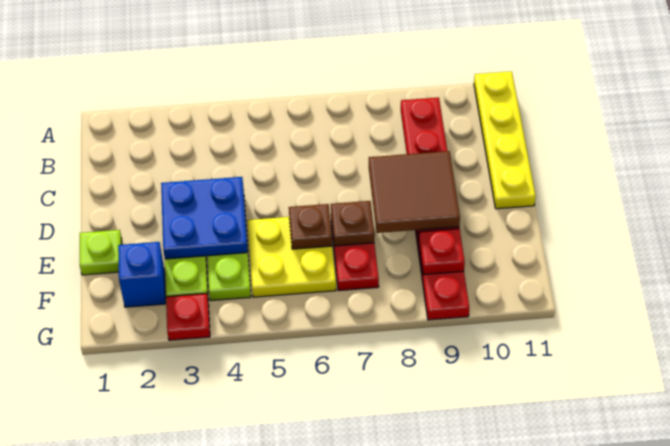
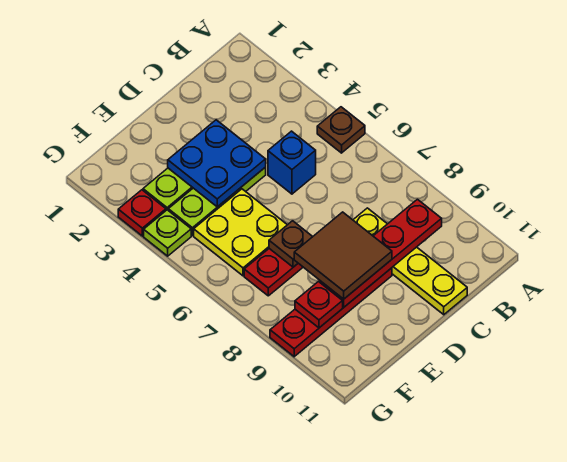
yellow plate A11:D11 level 1 -> yellow plate C8:C11 level 1
lime plate E1 level 1 -> lime plate G4 level 1
brown plate E6 level 2 -> brown plate A5 level 1
blue brick F2 level 1 -> blue brick C5 level 1

